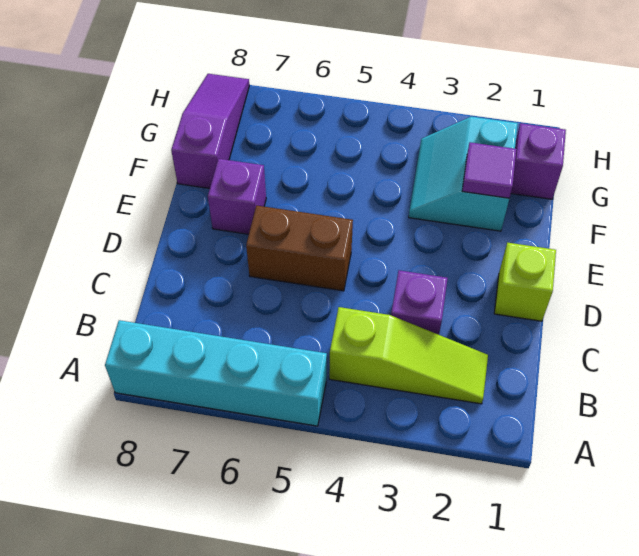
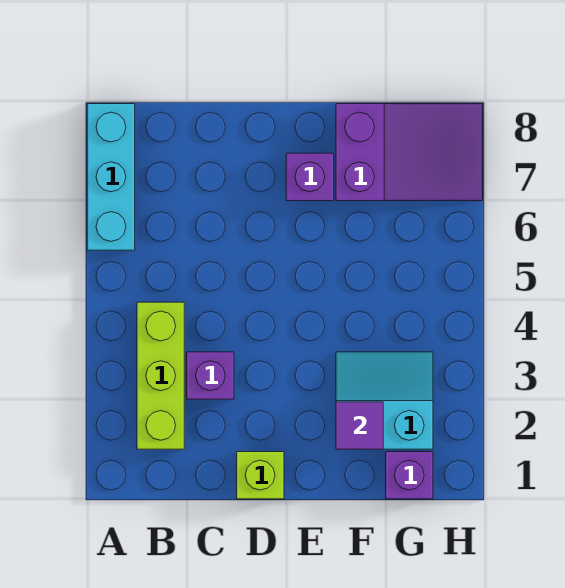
cyan brick A5:A8 level 1 -> cyan brick A6:A8 level 1
lime slope B2:B4 level 1 top 4 -> lime brick B2:B4 level 1
brown brick D5:D6 level 1 -> none
purple slope F8:H8 level 1 top F -> purple slope F7:H8 level 1 top F

